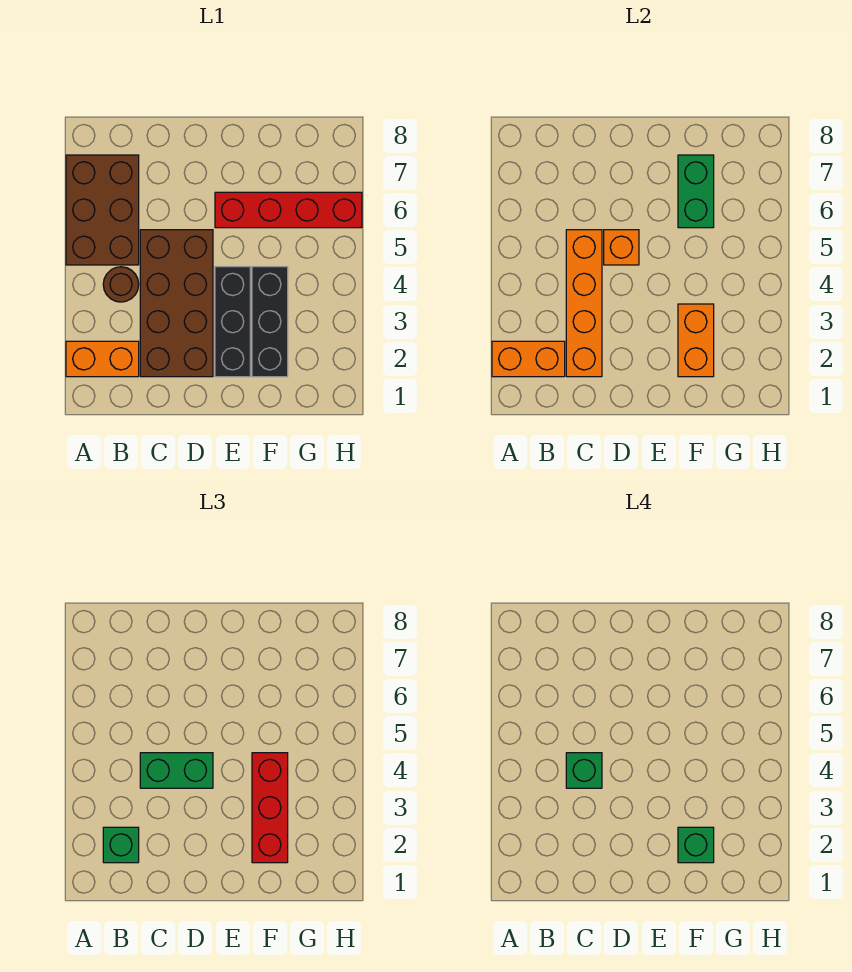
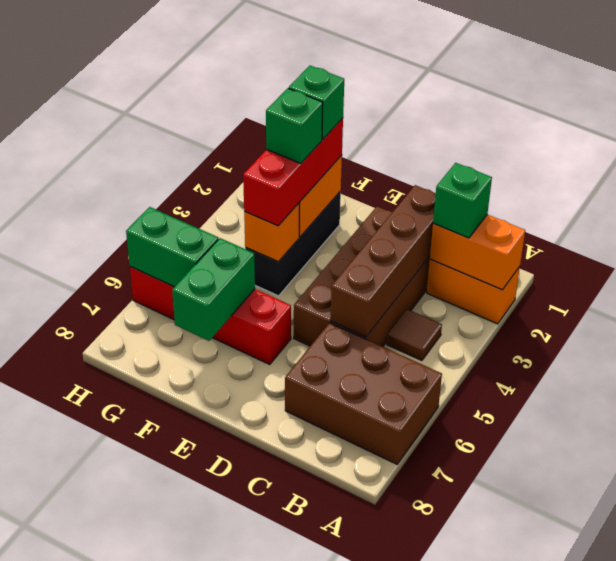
brown brick A5:B7 level 1 -> brown brick A6:C7 level 1
brown round brick B4 level 1 -> brown tile B4 level 1
orange brick C2:C5 level 2 -> brown brick C2:C5 level 2
green brick C4:D4 level 3 -> green brick G6:H6 level 2
green brick C4 level 4 -> green brick F3 level 4
orange brick D5 level 2 -> orange brick F4 level 2
black brick E2:E4 level 1 -> none

